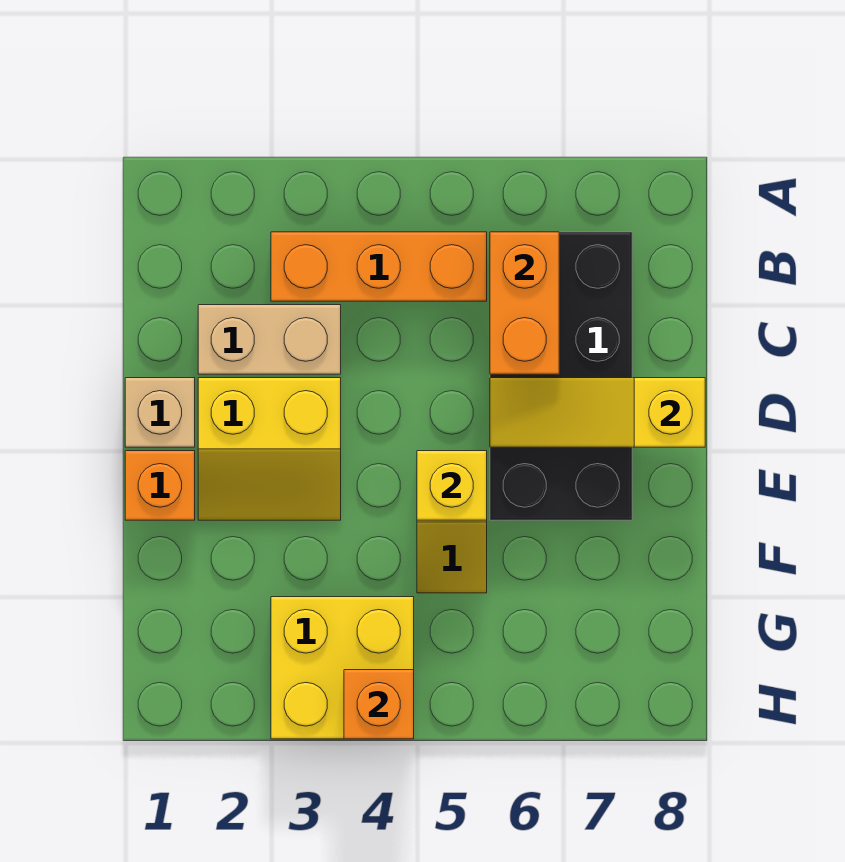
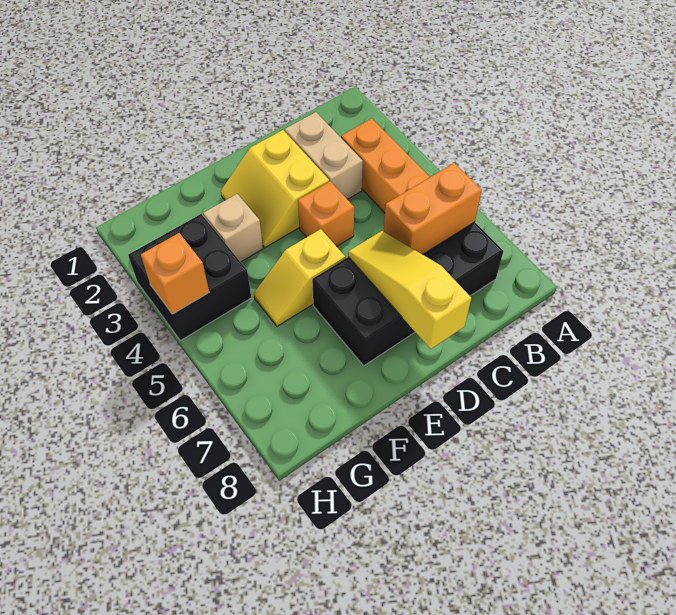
tan brick D1 level 1 -> tan brick F3 level 1
orange brick E1 level 1 -> orange brick D4 level 1
yellow brick E5 level 2 -> none
yellow brick G3:H4 level 1 -> black brick G3:H4 level 1

